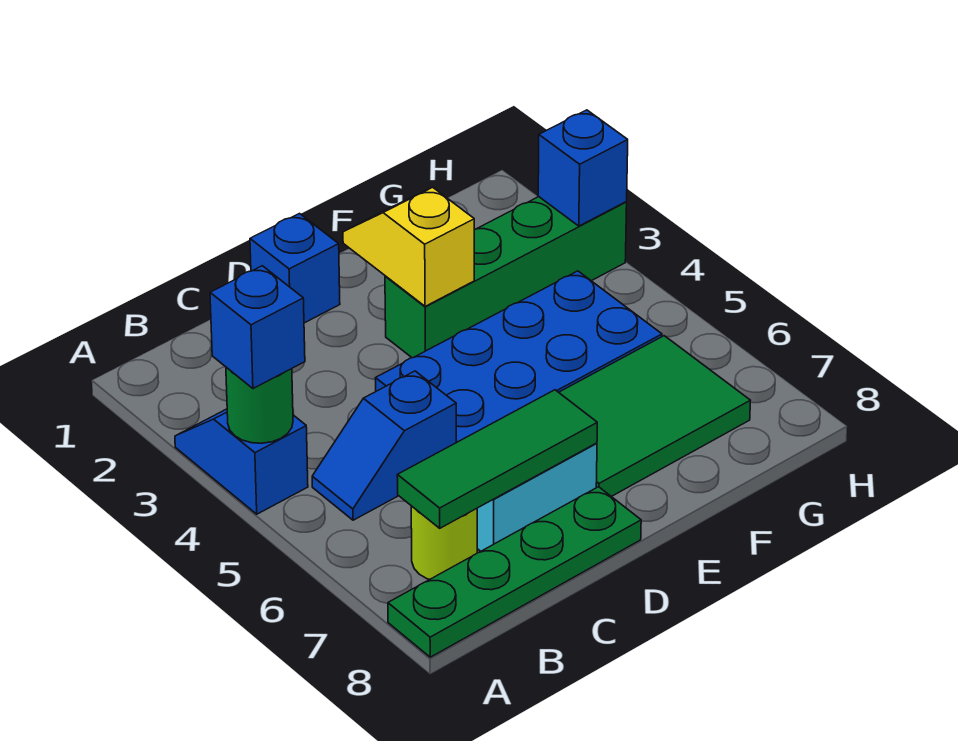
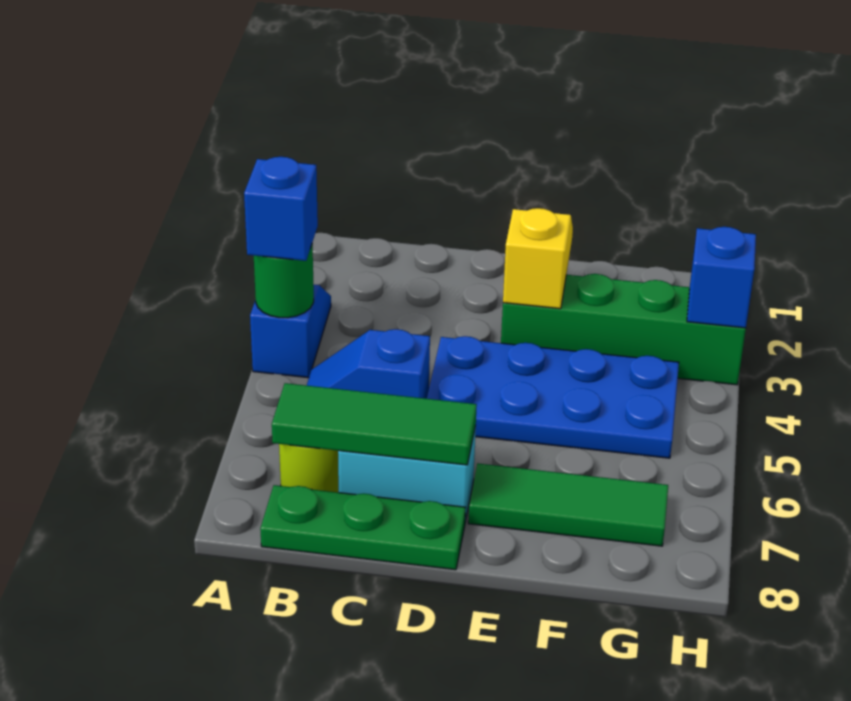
green plate A8:D8 level 1 -> green plate B8:D8 level 1
blue brick D1 level 1 -> none
green tile E6:G7 level 1 -> green tile E7:G7 level 1

